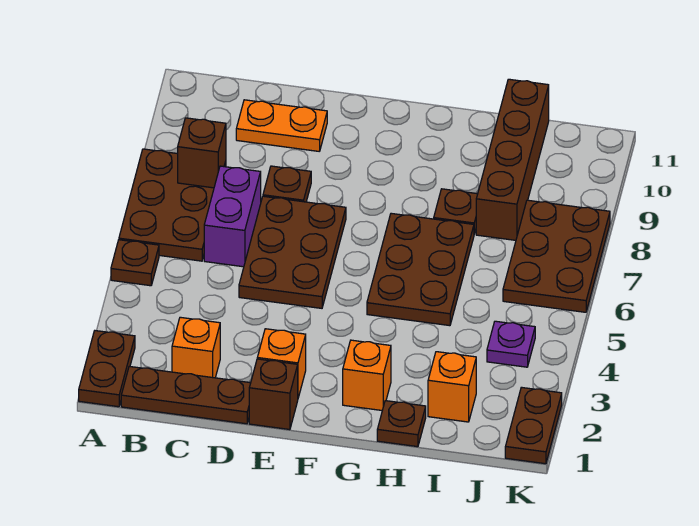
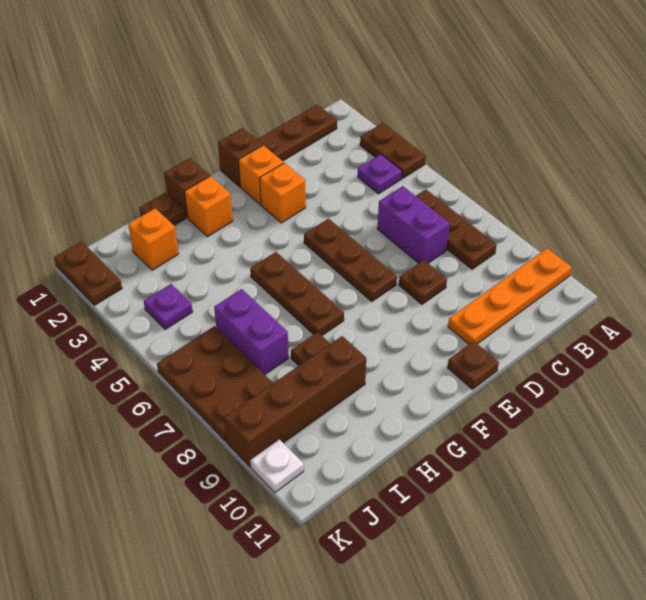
brown plate A1:A2 level 1 -> brown plate A3:A4 level 1
brown plate A5 level 1 -> brown plate E11 level 1
brown plate A6:B8 level 1 -> brown plate B6:B8 level 1
none -> purple plate B4 level 1
brown brick B8 level 2 -> brown brick G1 level 1
orange brick C2 level 1 -> orange brick E3 level 1
orange plate C10:D10 level 1 -> orange plate A10:D10 level 1
brown plate D5:E7 level 1 -> brown plate E5:E7 level 1
brown plate G5:H7 level 1 -> brown plate G5:G7 level 1
none -> purple brick I6:I7 level 1
brown brick I8:I11 level 1 -> brown brick H9:K9 level 1
none -> white plate K10 level 1

